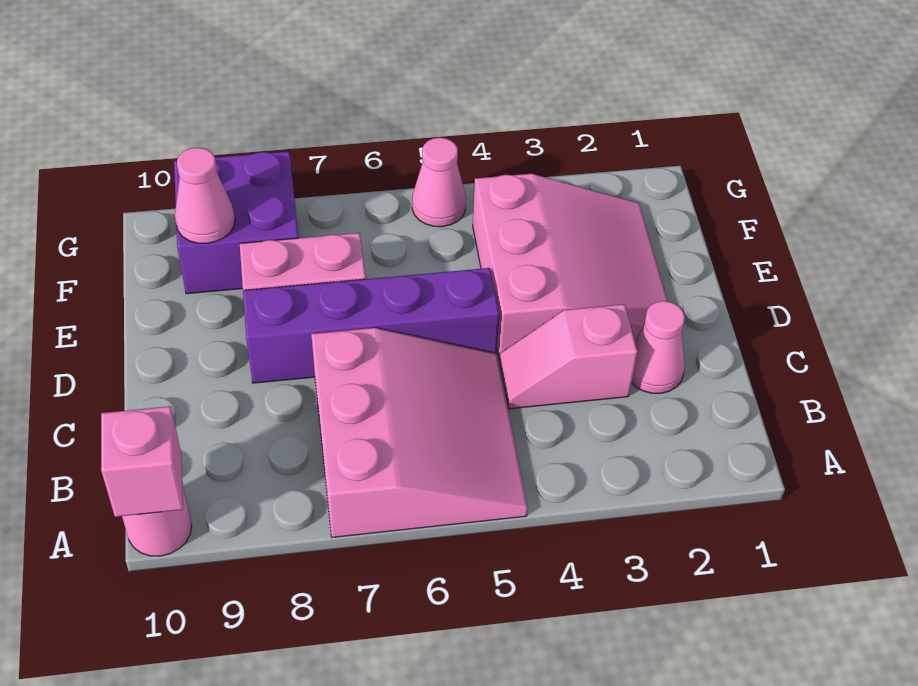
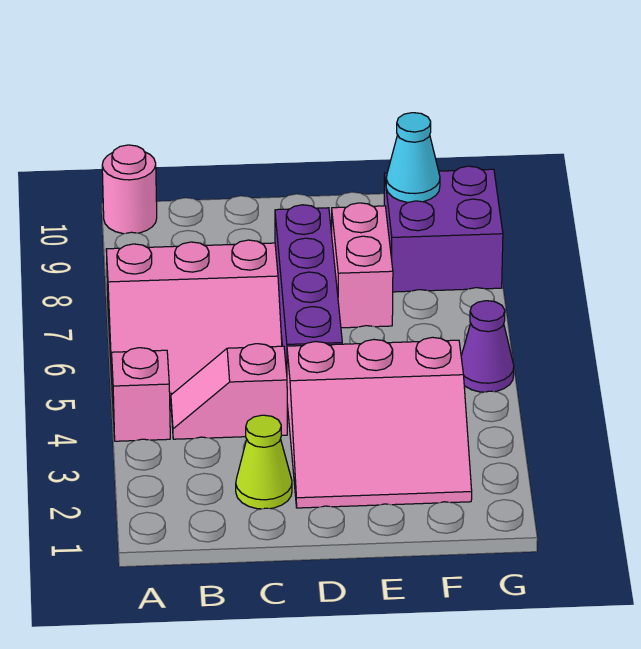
pink brick A10 level 2 -> pink brick A4 level 1
pink cone C2 level 1 -> lime cone C2 level 1
pink slope C3:C4 level 1 top 3 -> pink slope B4:C4 level 1 top C
pink cone F9 level 2 -> cyan cone F9 level 2
pink cone G5 level 1 -> purple cone G5 level 1

